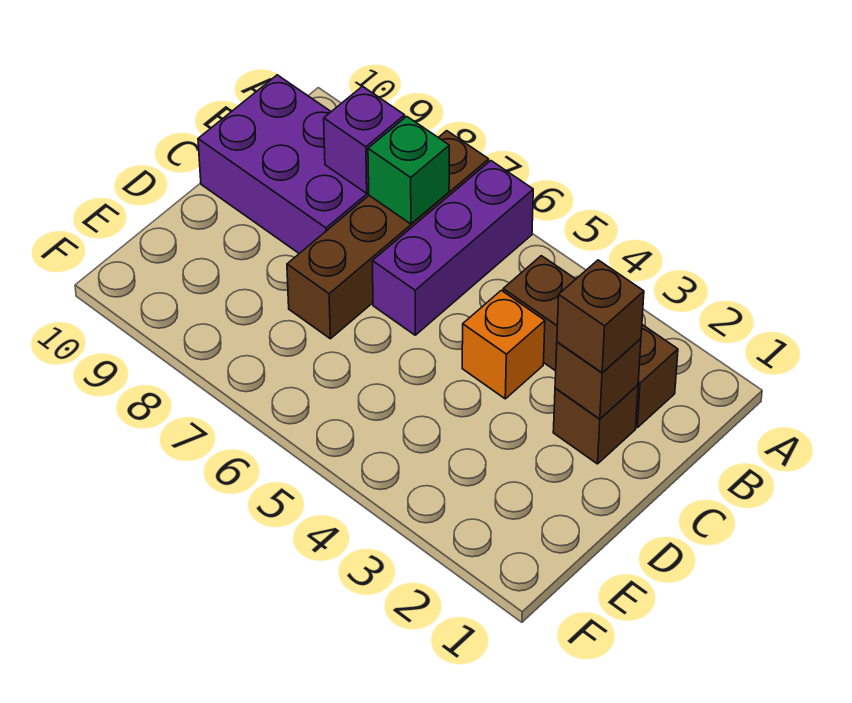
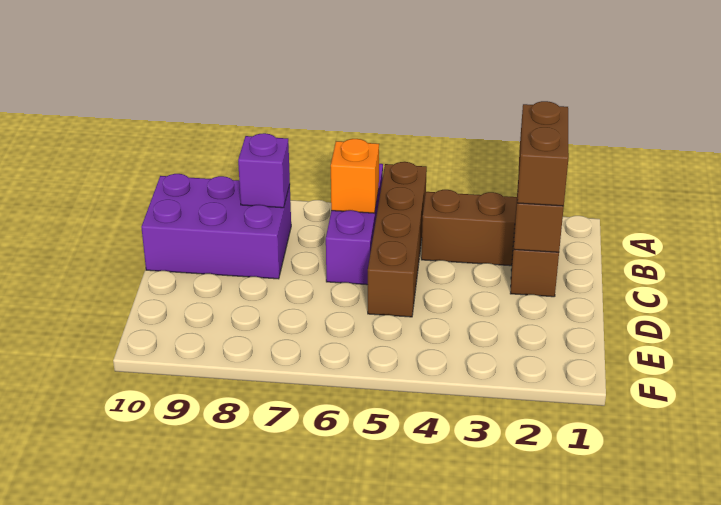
brown brick A7:D7 level 1 -> brown brick A5:D5 level 1
green brick B7 level 2 -> none
brown brick C2 level 3 -> brown brick B2:C2 level 3
orange brick C4 level 1 -> orange brick B6 level 2

